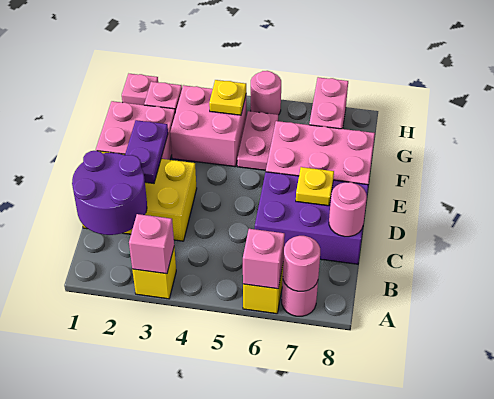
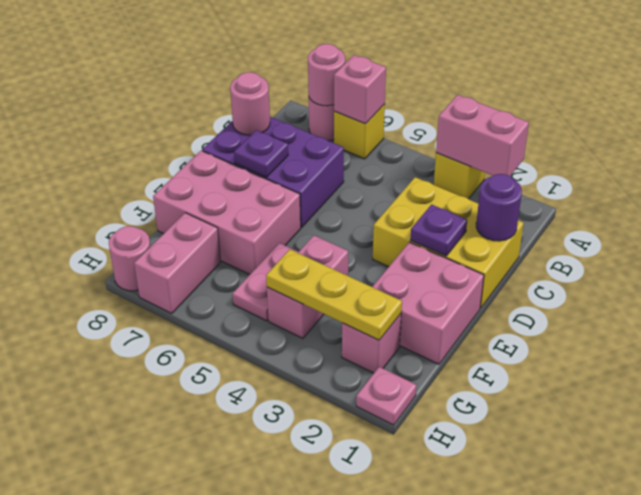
pink brick A3 level 2 -> pink brick A2:A3 level 2
purple round brick B1:C2 level 2 -> purple round brick C1 level 2
purple plate D2:E2 level 2 -> purple plate D2 level 2
yellow plate D7 level 2 -> purple plate D7 level 2
pink brick F3:G4 level 1 -> pink brick F4:G4 level 1
yellow plate G4 level 2 -> yellow plate G2:G4 level 2
pink round brick H5 level 1 -> pink round brick H8 level 1

